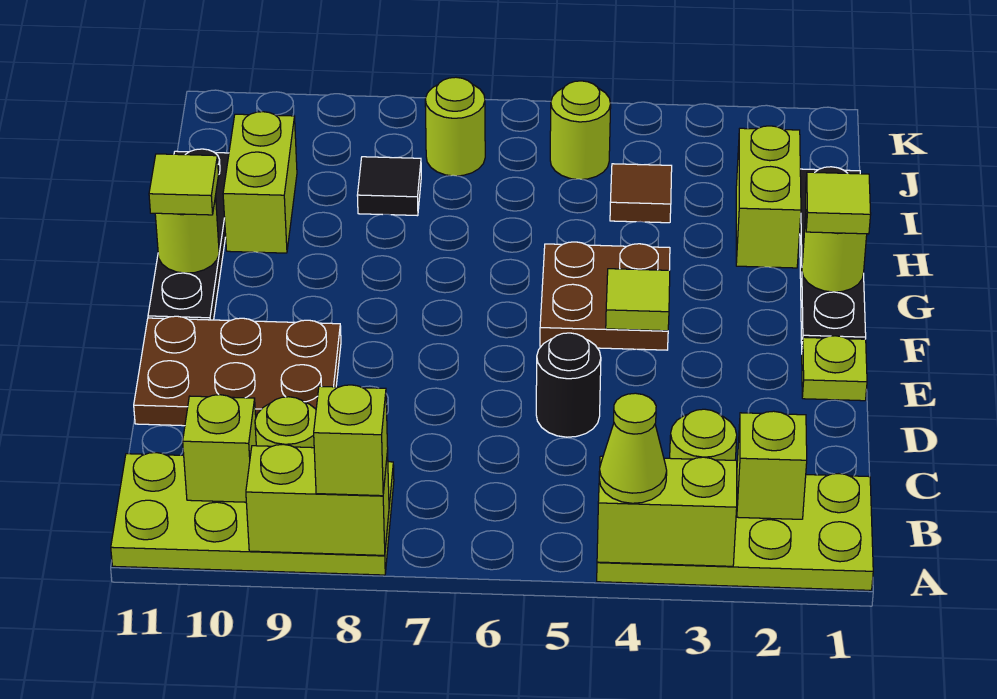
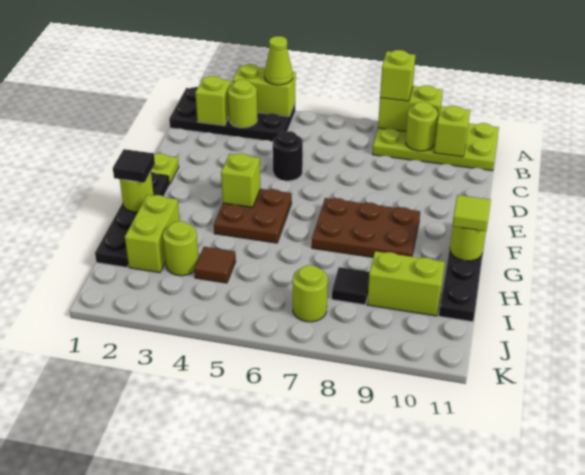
lime plate A1:B4 level 1 -> black plate A1:B4 level 1
brown plate D9:E11 level 1 -> brown plate F7:G9 level 1
lime tile F4 level 2 -> lime brick F4 level 2
lime tile G1 level 3 -> black tile G1 level 3
lime brick H10:I10 level 1 -> lime brick I9:I10 level 1
lime round brick J5 level 1 -> lime round brick I3 level 1

